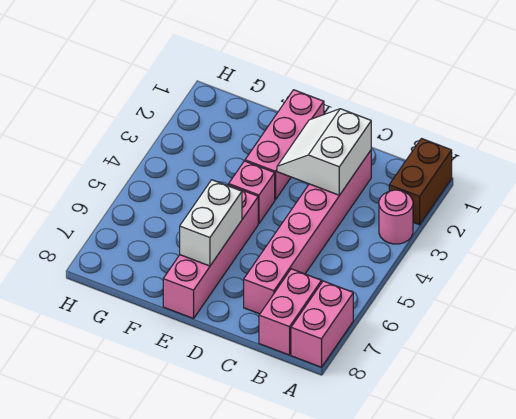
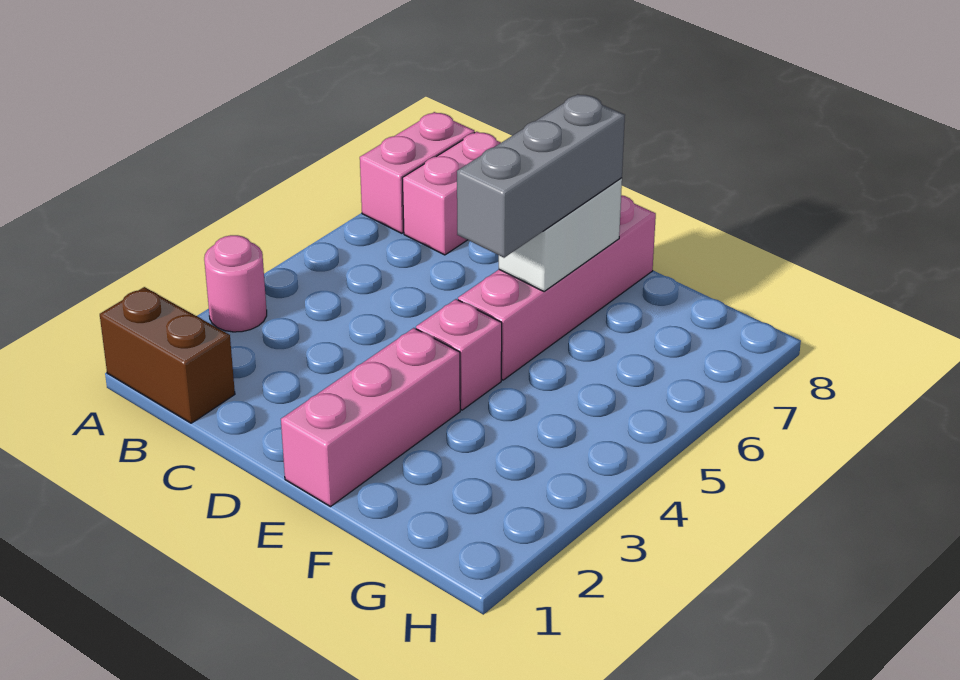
brown brick A1:A2 level 1 -> brown brick A1:B1 level 1
pink brick C2:C7 level 1 -> none
white slope C2:D3 level 2 top C -> none
none -> grey brick E5:E7 level 3

